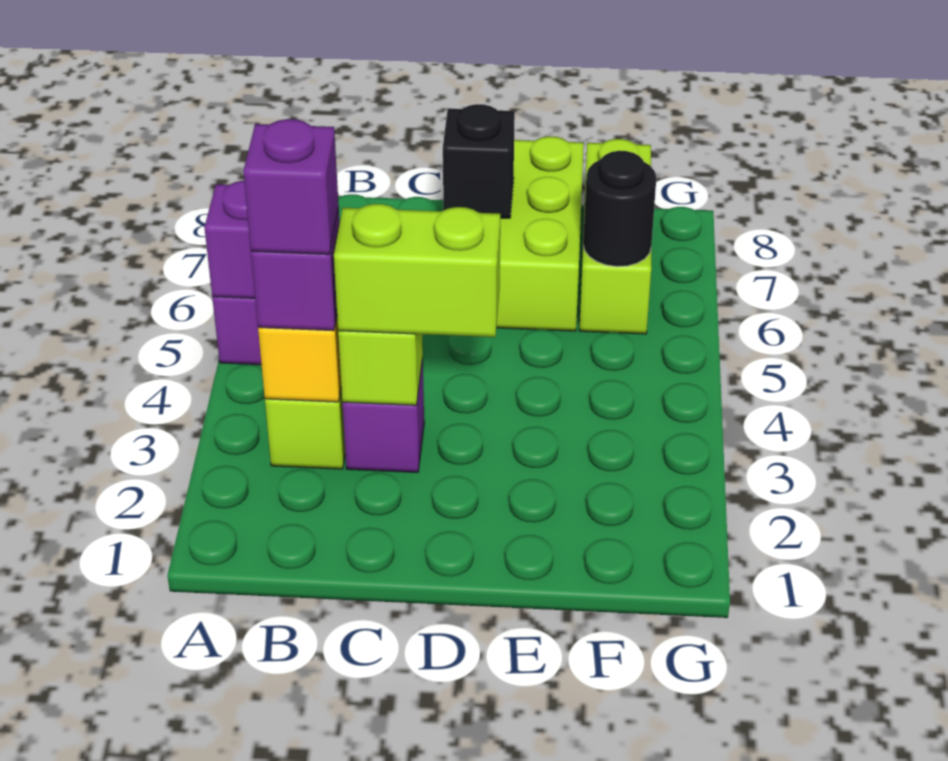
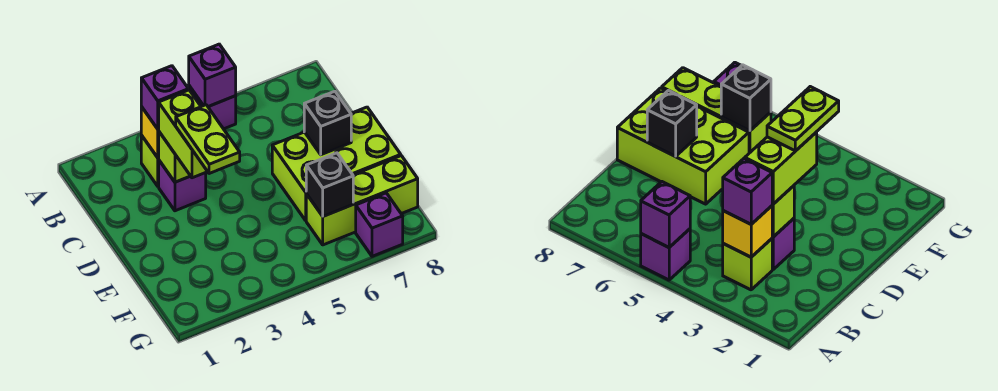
purple brick B3 level 4 -> purple brick G7 level 1
none -> lime plate D3:E3 level 4
black round brick F6 level 2 -> black brick F6 level 2

